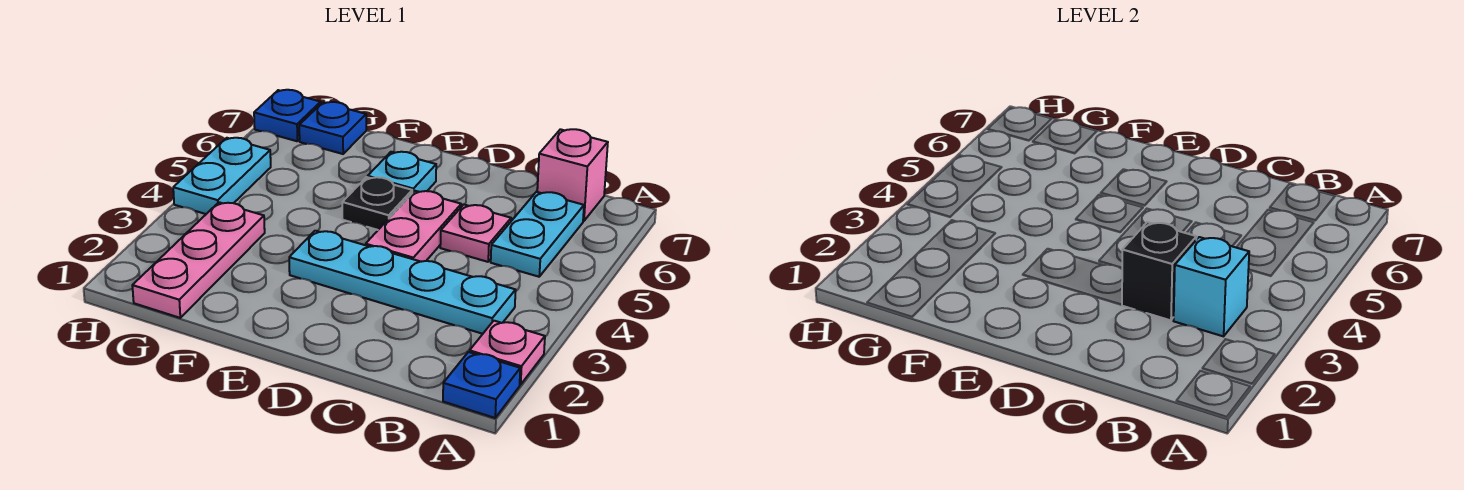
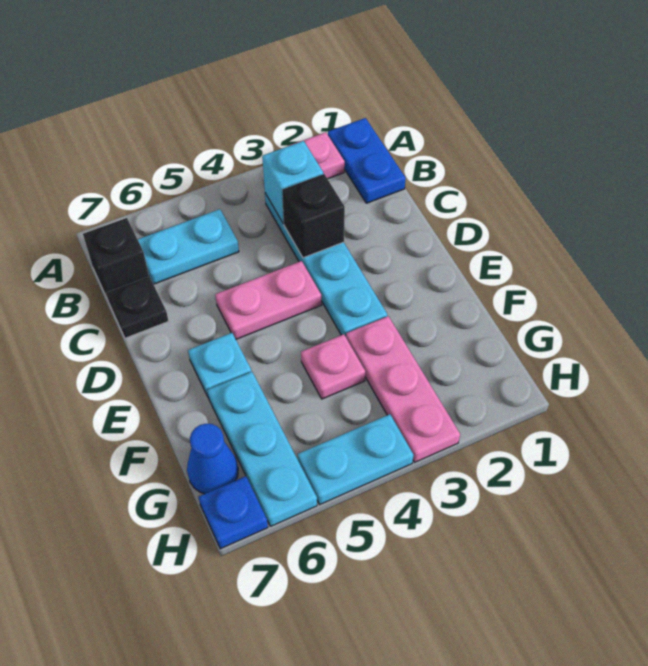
blue plate A1 level 1 -> blue plate A1:B1 level 1
pink brick B7 level 1 -> black brick B7 level 1
pink plate C5 level 1 -> pink plate F4 level 1
black plate E5 level 1 -> black plate C7 level 1
none -> cyan plate F6:H6 level 1
pink plate G1:G3 level 1 -> pink plate F3:H3 level 1
blue plate G7 level 1 -> blue cone G7 level 1

